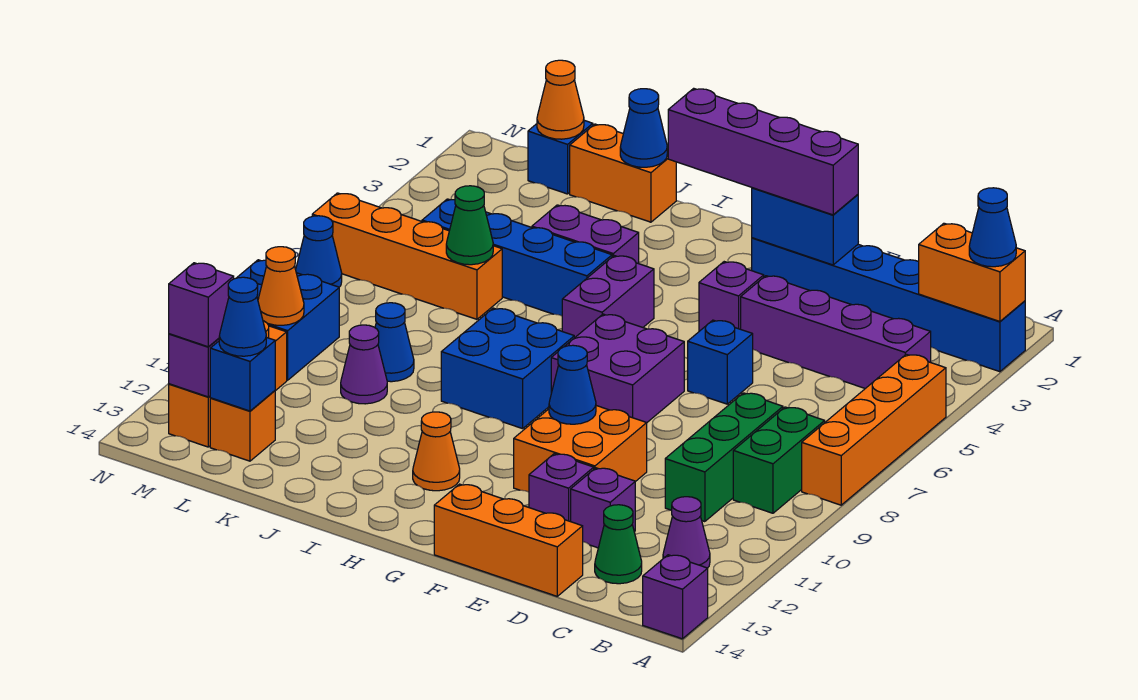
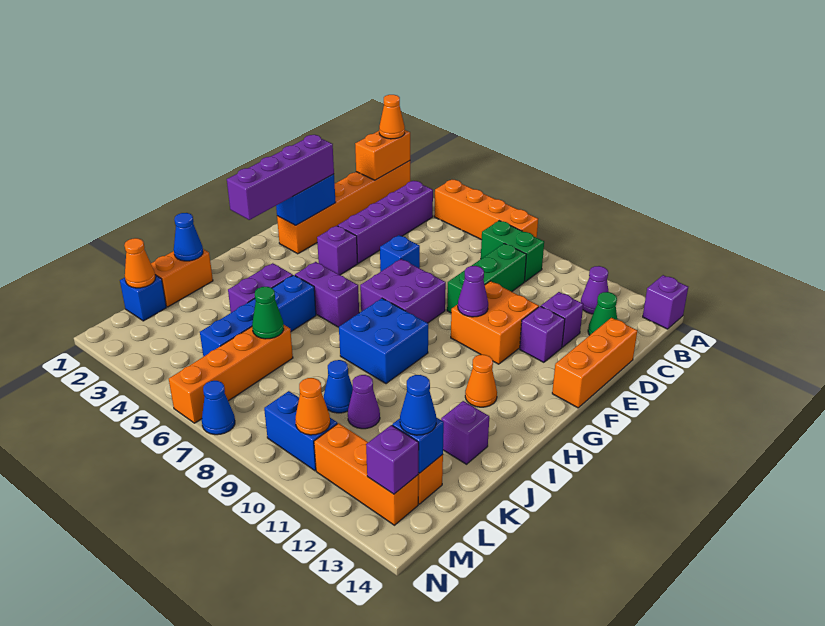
blue brick A2:F2 level 1 -> orange brick A2:F2 level 1
blue cone A2 level 3 -> orange cone A2 level 3
green brick C8:C10 level 1 -> green brick C9:E9 level 1
blue cone F10 level 2 -> purple cone F10 level 2
blue brick M9:N10 level 1 -> blue brick M9:M10 level 1
purple brick M13 level 3 -> purple brick J13 level 1

